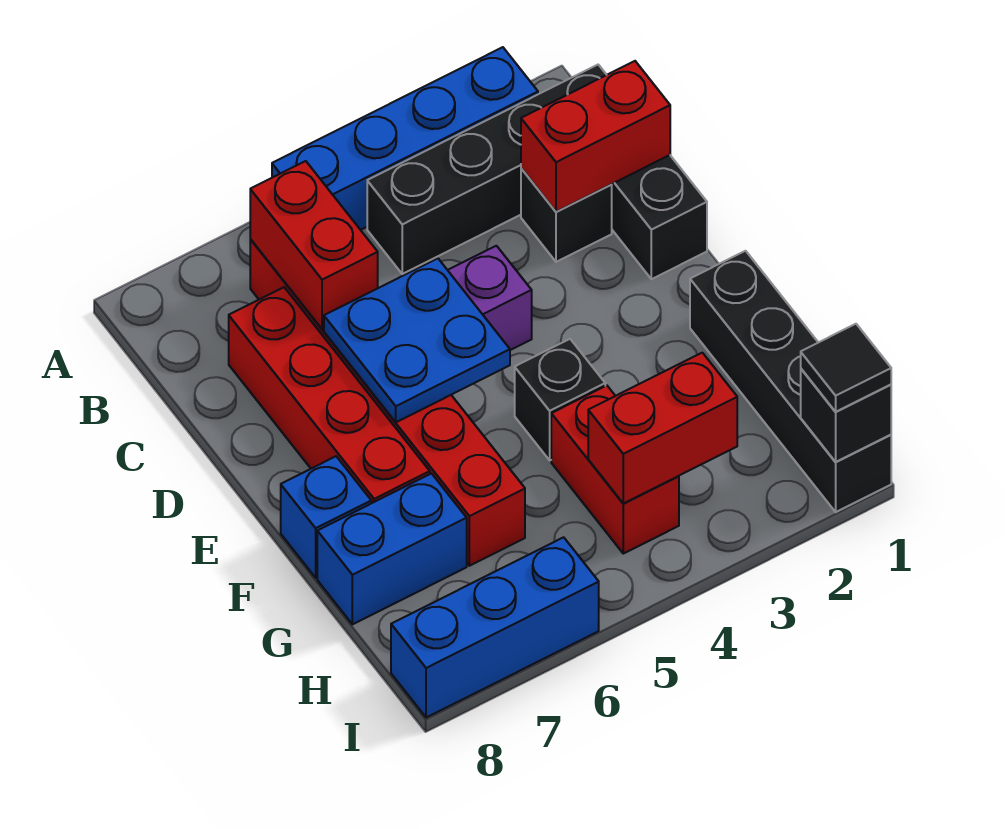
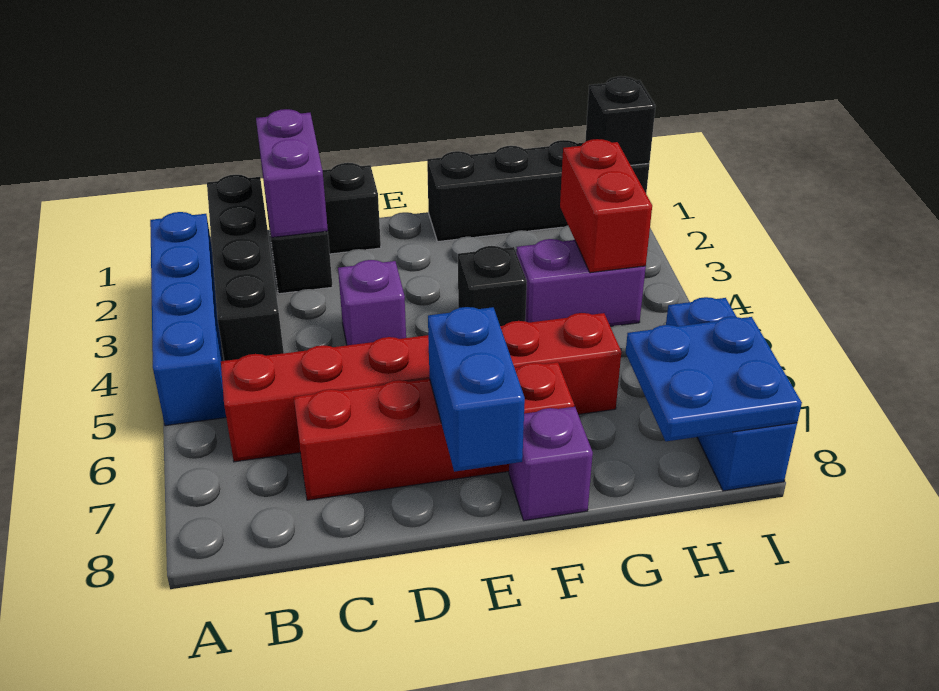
red brick B6:C6 level 2 -> none
red brick C1:C2 level 2 -> purple brick C1:C2 level 2
blue plate D5:E6 level 2 -> blue plate H7:I8 level 2
blue brick F8 level 1 -> purple brick F8 level 1
red brick G4:H4 level 1 -> purple brick G4:H4 level 1
blue brick G7:G8 level 1 -> blue brick E7:E8 level 2
black tile I1 level 3 -> none

